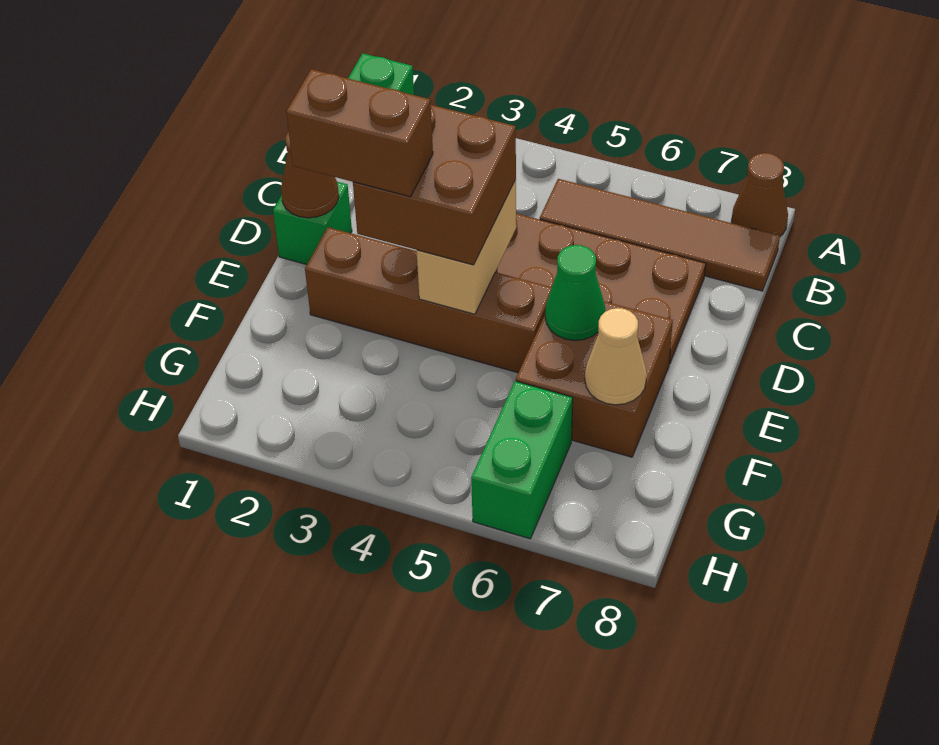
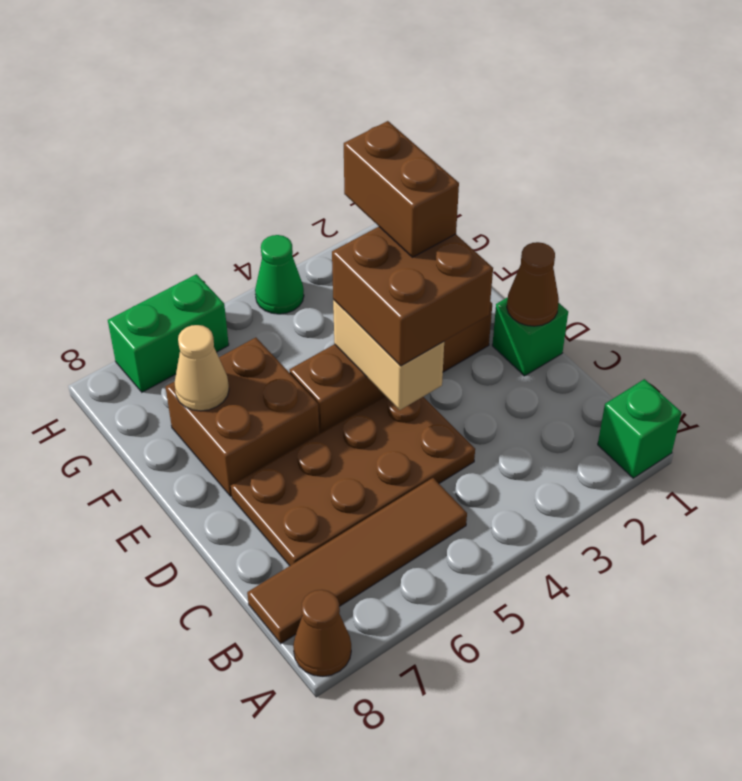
brown brick E2:E3 level 4 -> brown brick E3:F3 level 4
green cone E6 level 2 -> green cone H4 level 1
green brick G6:H6 level 1 -> green brick H6:H7 level 1

